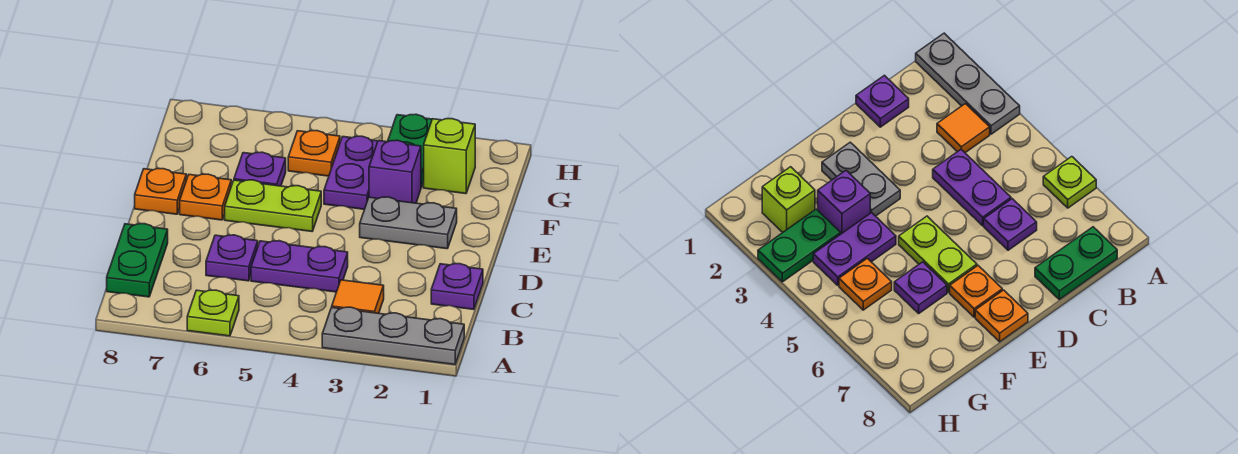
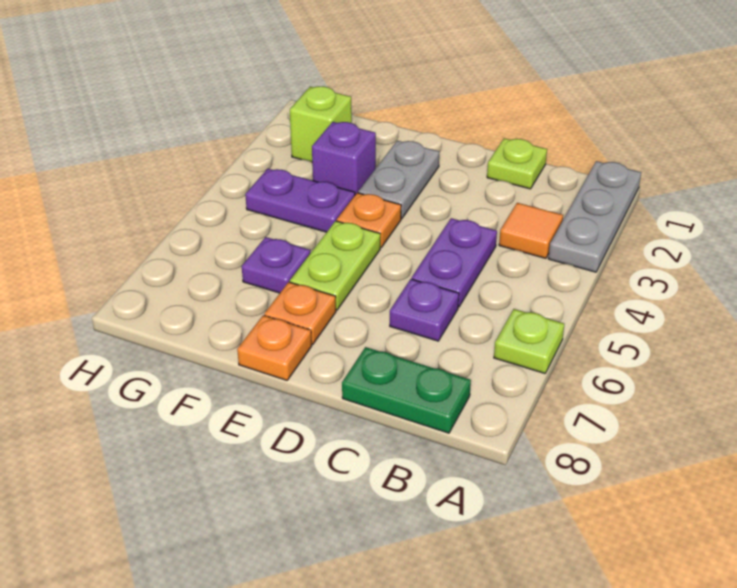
purple plate C1 level 1 -> lime plate C1 level 1
green plate G3:H3 level 1 -> none
orange plate G5 level 1 -> orange plate E4 level 1

